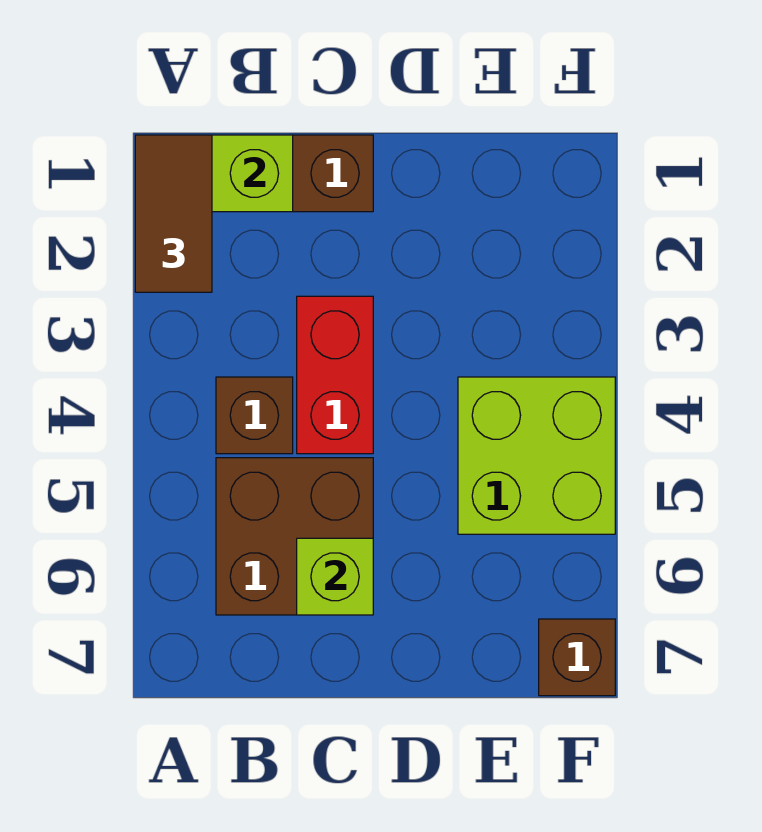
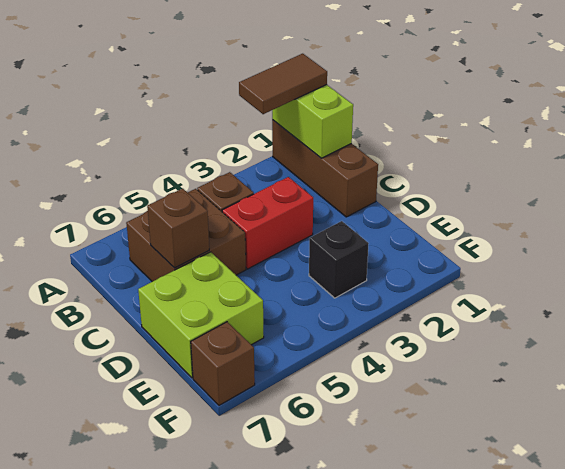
lime brick C6 level 2 -> brown brick C6 level 2
none -> black brick E3 level 1
lime brick E4:F5 level 1 -> lime brick D6:E7 level 1

